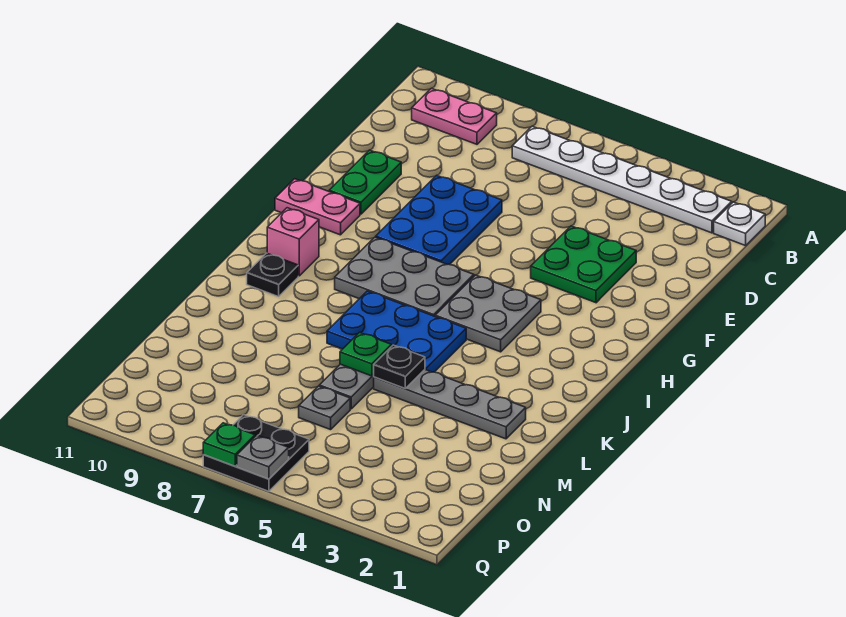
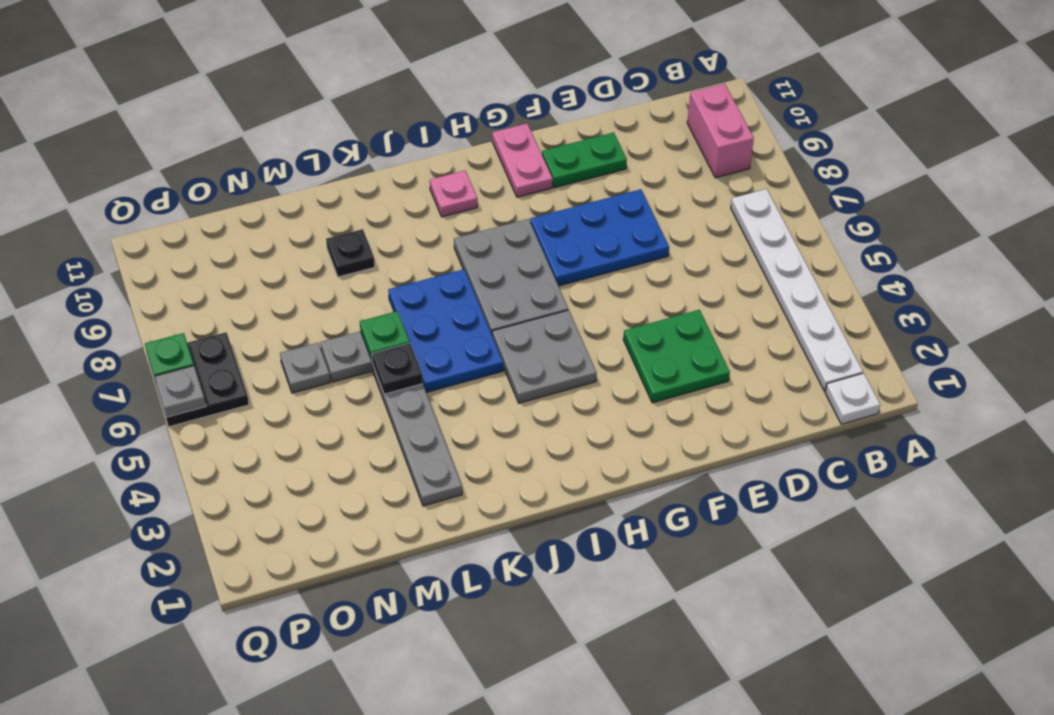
pink plate B9:B10 level 1 -> pink brick B9:B10 level 1
pink brick I10 level 1 -> pink plate I10 level 1
black plate J10 level 1 -> black plate L9 level 1

